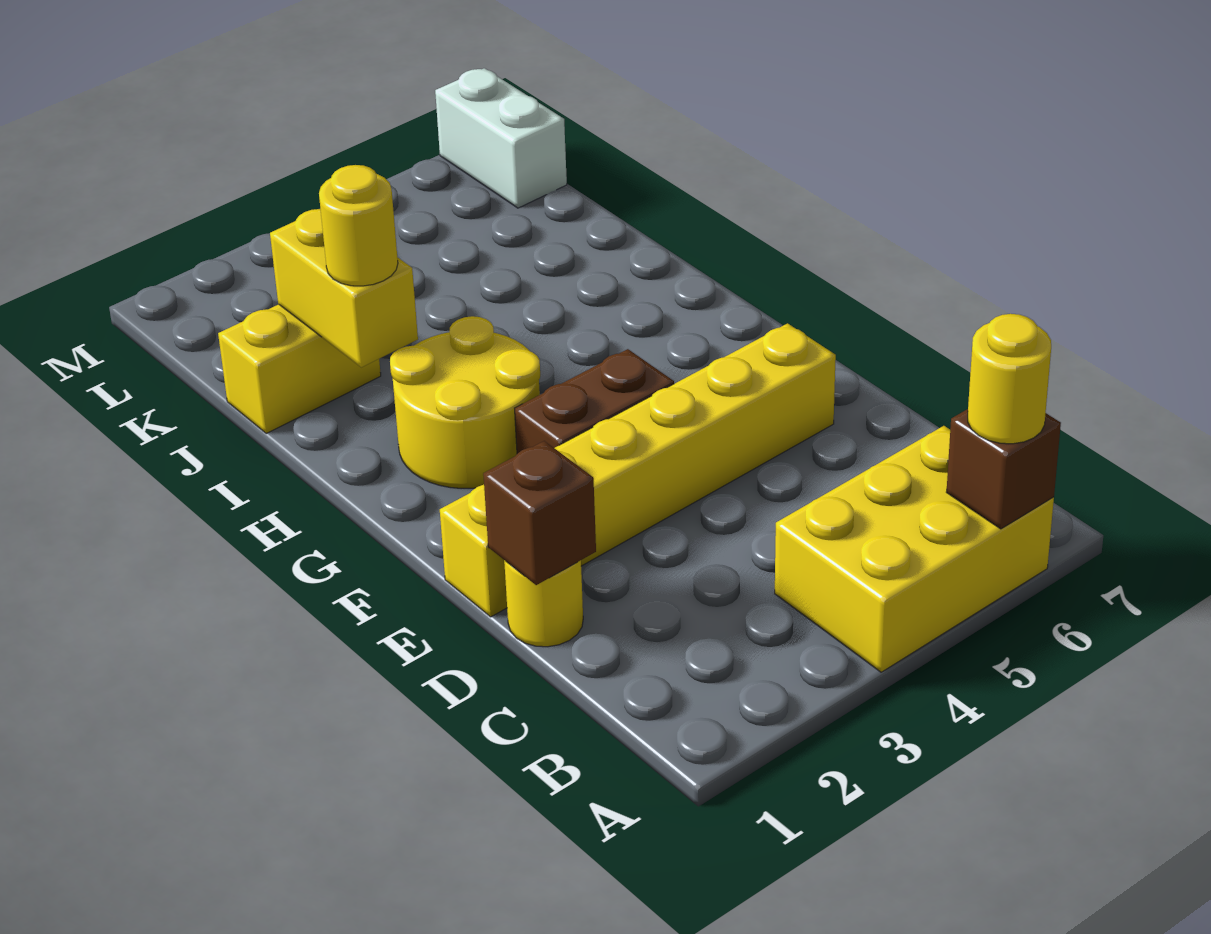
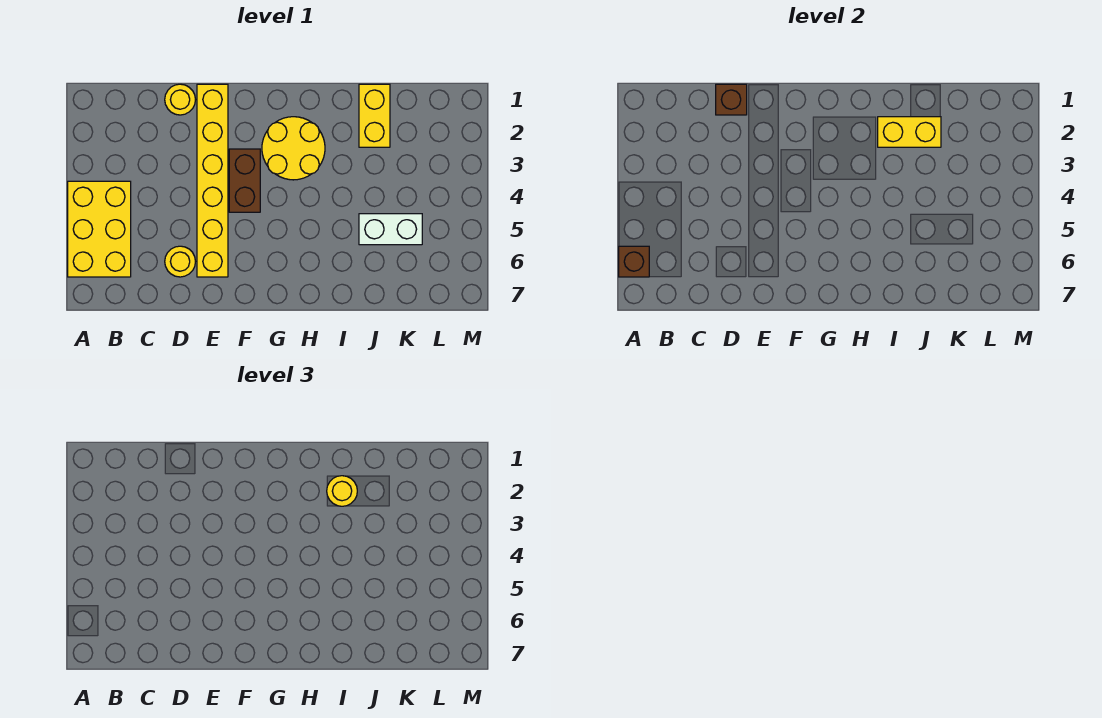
yellow round brick A6 level 3 -> yellow round brick D6 level 1
white brick L7:M7 level 1 -> white brick J5:K5 level 1

